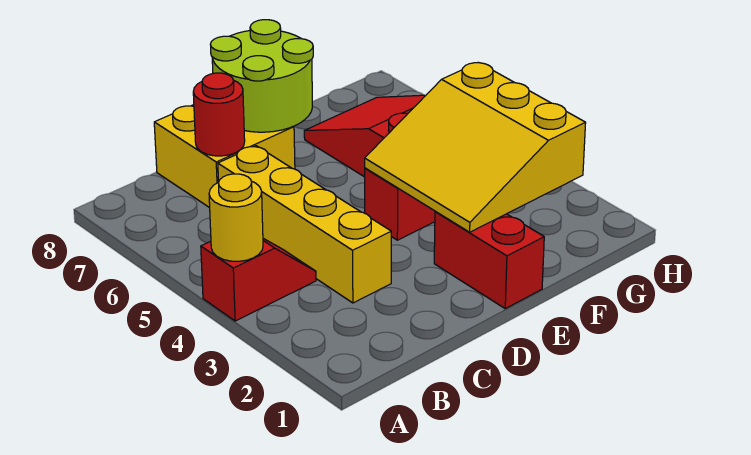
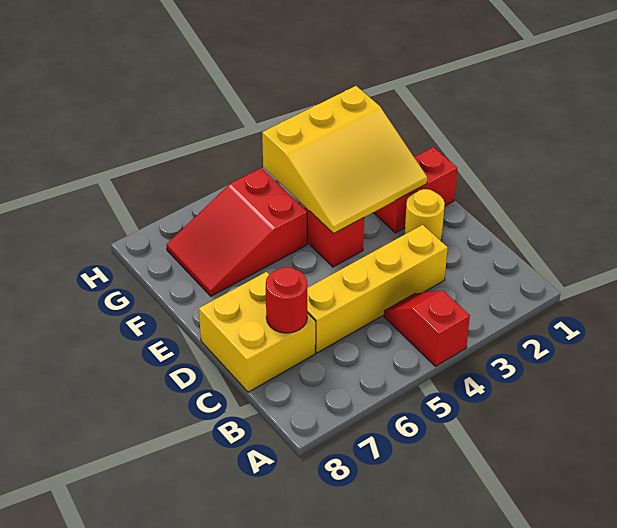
yellow round brick A4 level 2 -> yellow round brick D2 level 1
lime round brick D7:E8 level 2 -> none

